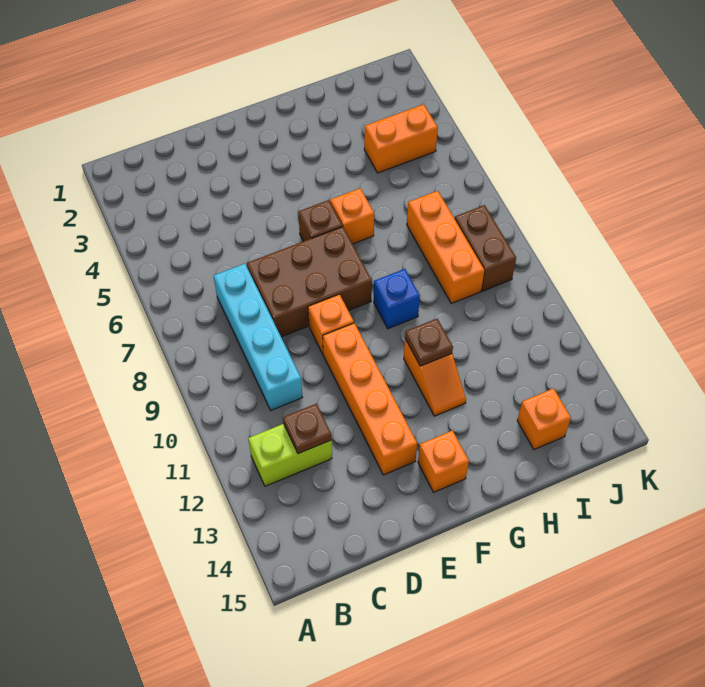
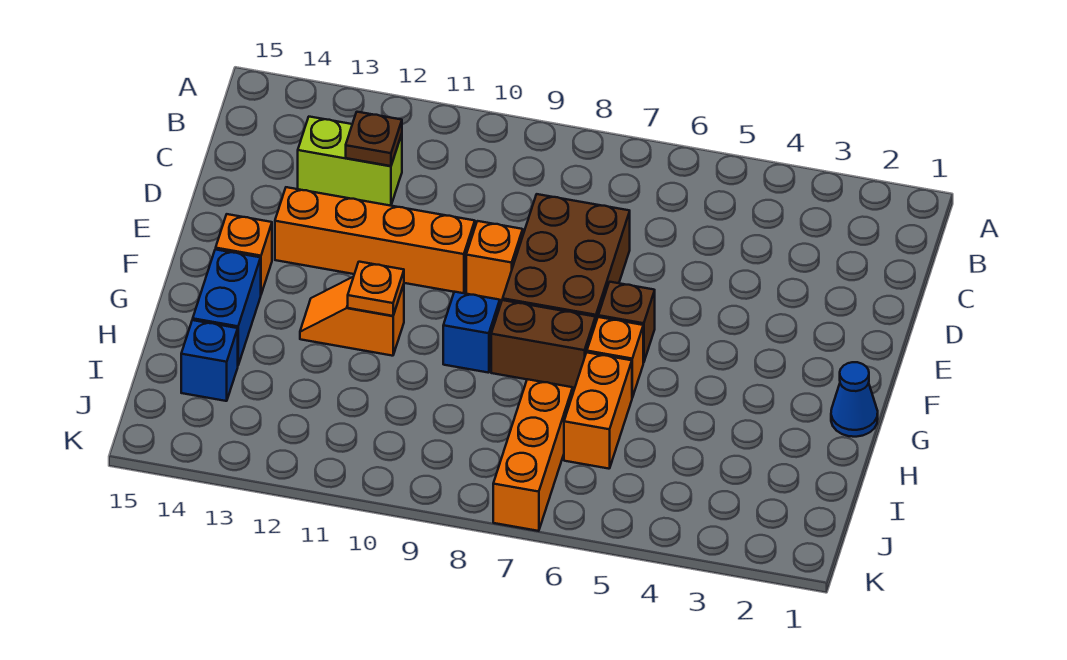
lime brick B12:C12 level 1 -> lime brick C12:C13 level 1
cyan brick C7:C10 level 1 -> none
none -> blue cone G1 level 1
brown plate G11 level 2 -> orange plate G11 level 2
none -> blue brick G14:H14 level 1
orange brick I4:J4 level 1 -> orange brick H6:I6 level 1
orange brick I7:I9 level 1 -> orange brick I7:K7 level 1
orange brick I14 level 1 -> blue brick I14 level 1
brown brick J8:J9 level 1 -> brown brick G7:G8 level 1

